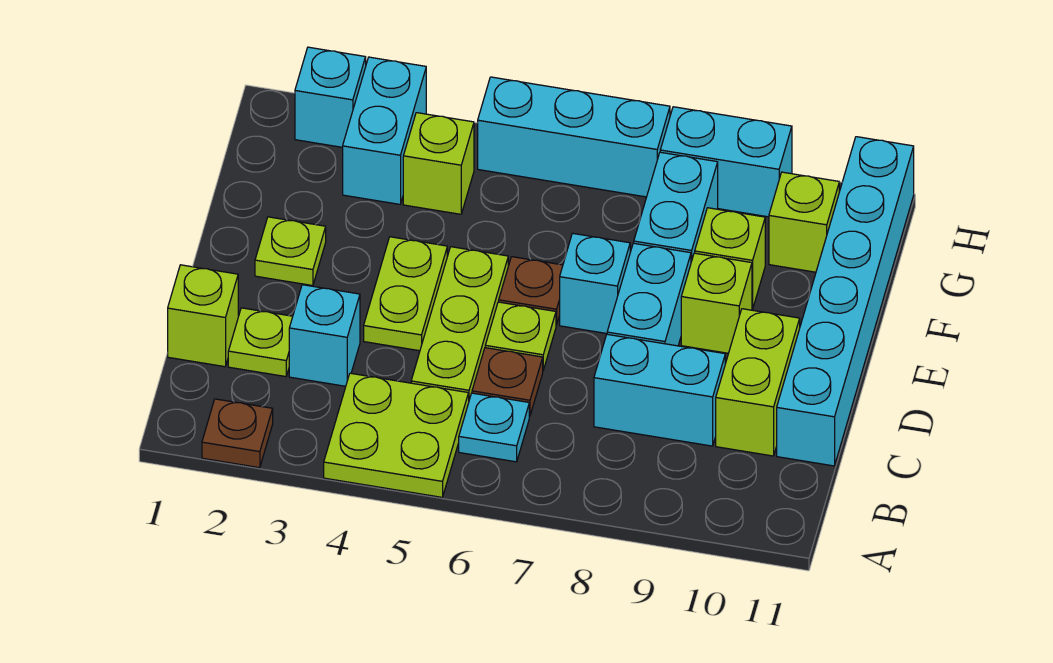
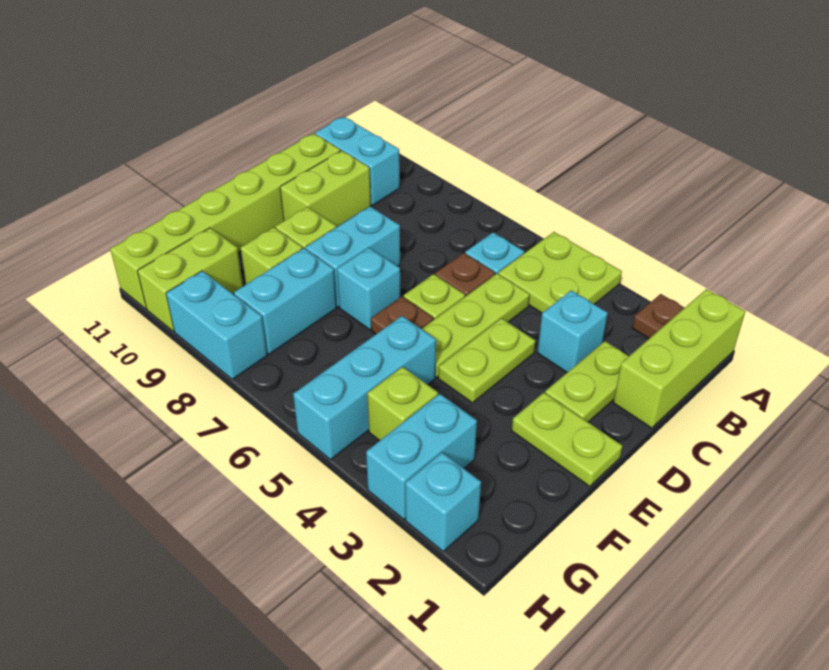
lime brick C1 level 1 -> lime brick A1:C1 level 1
lime plate C2 level 1 -> lime plate C2:D2 level 1
cyan brick C8:C9 level 1 -> cyan brick B10:B11 level 1
cyan brick C11:H11 level 1 -> lime brick C11:H11 level 1
lime plate E2 level 1 -> lime plate E1:E2 level 1
lime brick G10 level 1 -> lime brick G10:H10 level 1
cyan brick H5:H7 level 1 -> cyan brick F5:H5 level 1

